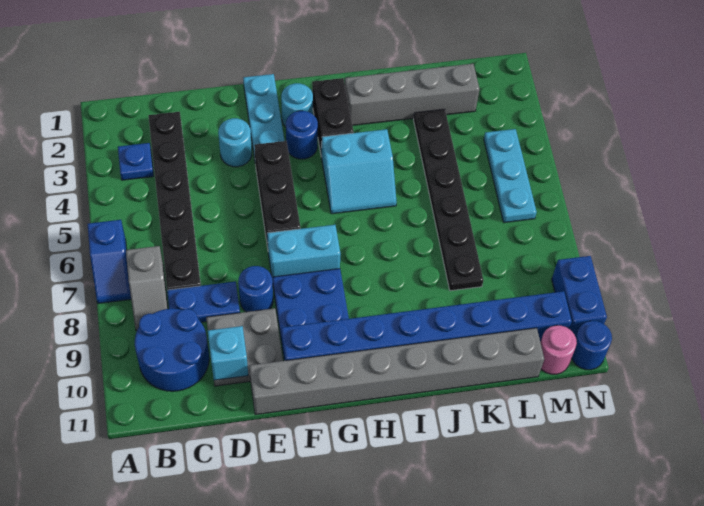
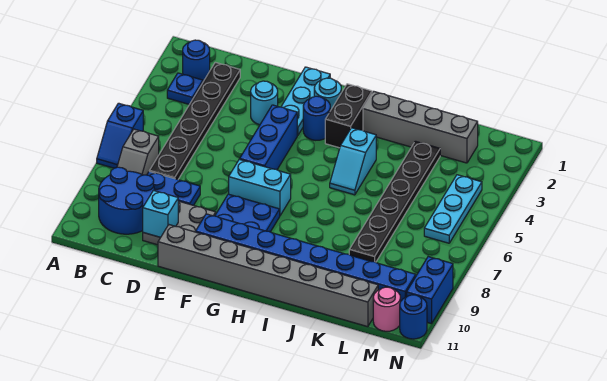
blue round brick E8 level 1 -> blue round brick B2 level 1
black brick F4:F6 level 1 -> blue brick F4:F6 level 1
cyan slope H4:I5 level 1 top 4 -> cyan slope I4:I5 level 1 top 4

